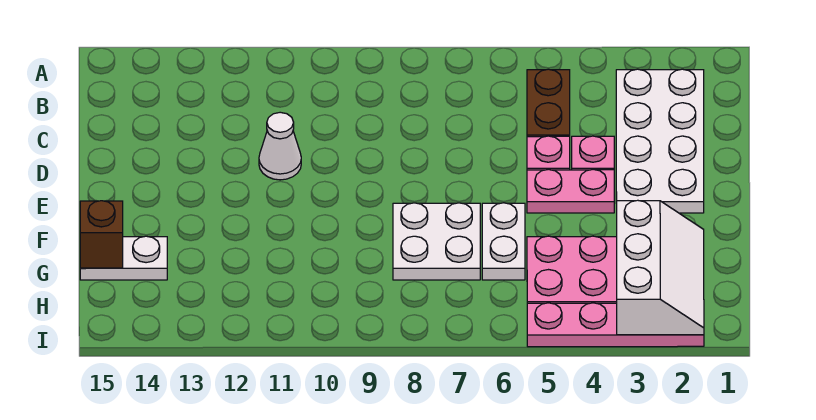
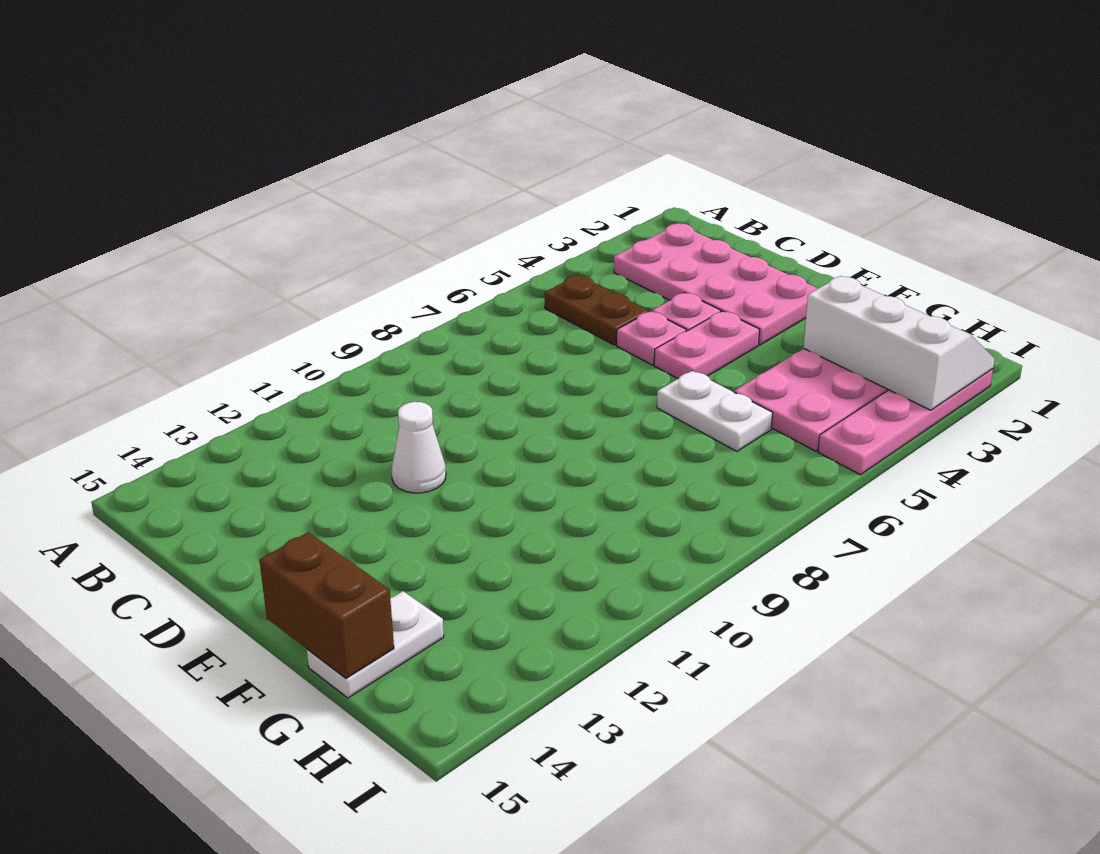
white plate B2:E3 level 1 -> pink plate B2:E3 level 1
white plate F7:G8 level 1 -> none
brown brick G15 level 2 -> brown brick F15:G15 level 2

